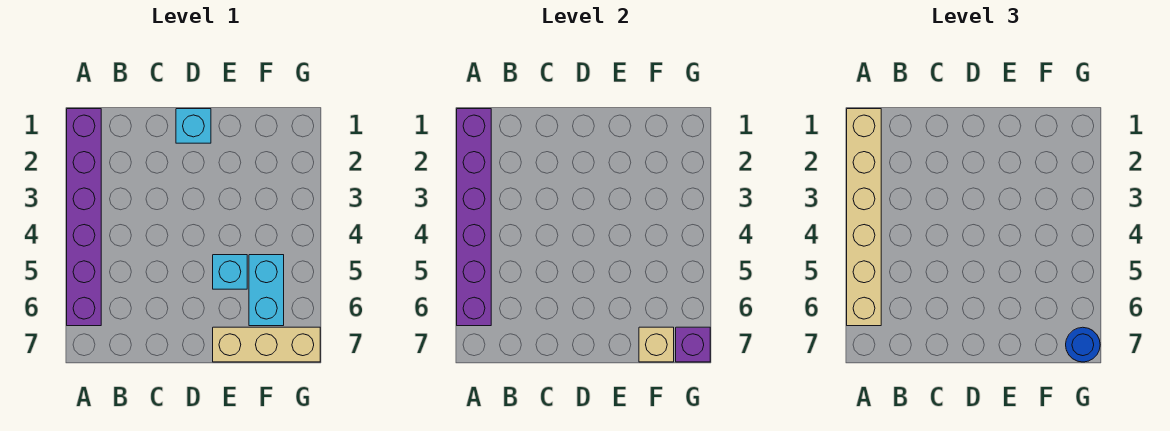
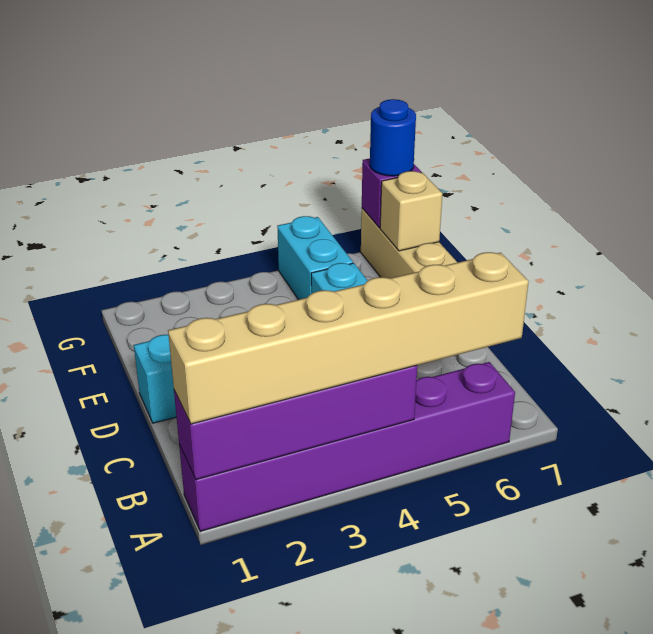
purple brick A1:A6 level 2 -> purple brick A1:A4 level 2
cyan brick F5:F6 level 1 -> cyan brick F5:G5 level 1

